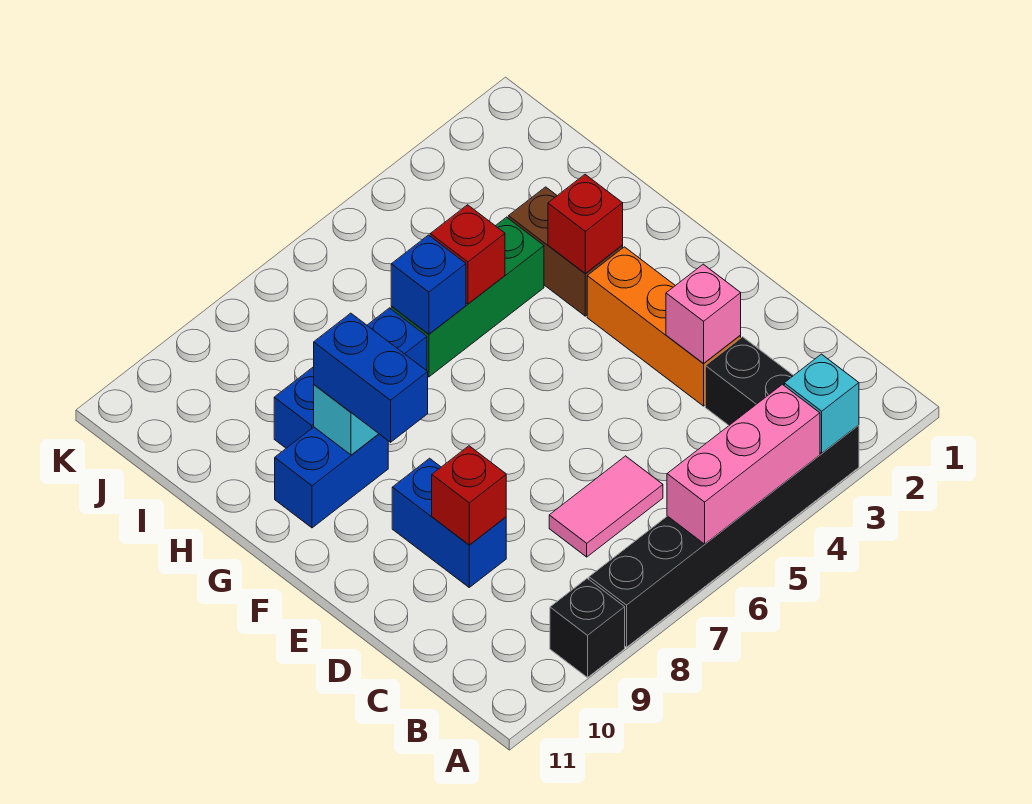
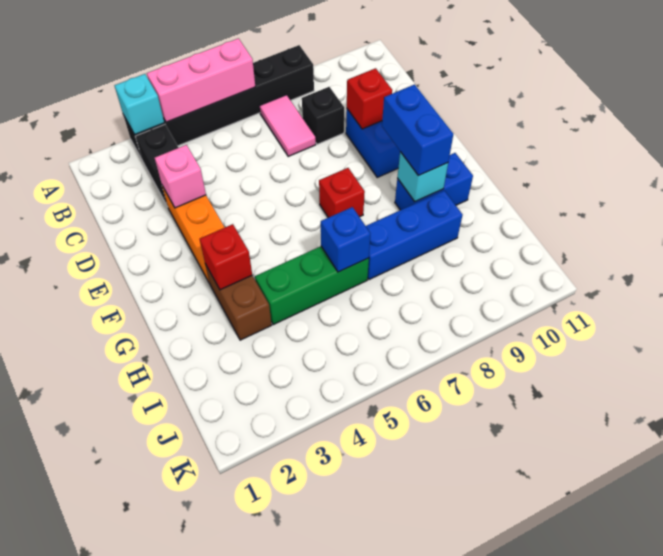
black brick A9 level 1 -> black brick C8 level 1
pink tile C6:C7 level 1 -> pink tile B7:C7 level 1
red brick H5 level 2 -> red brick F7 level 1

